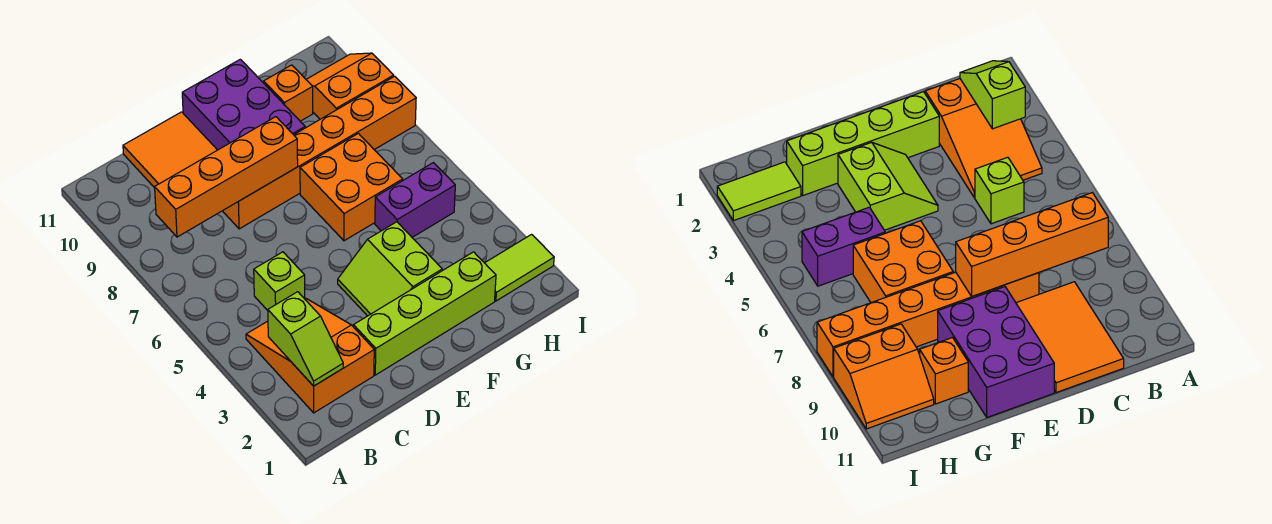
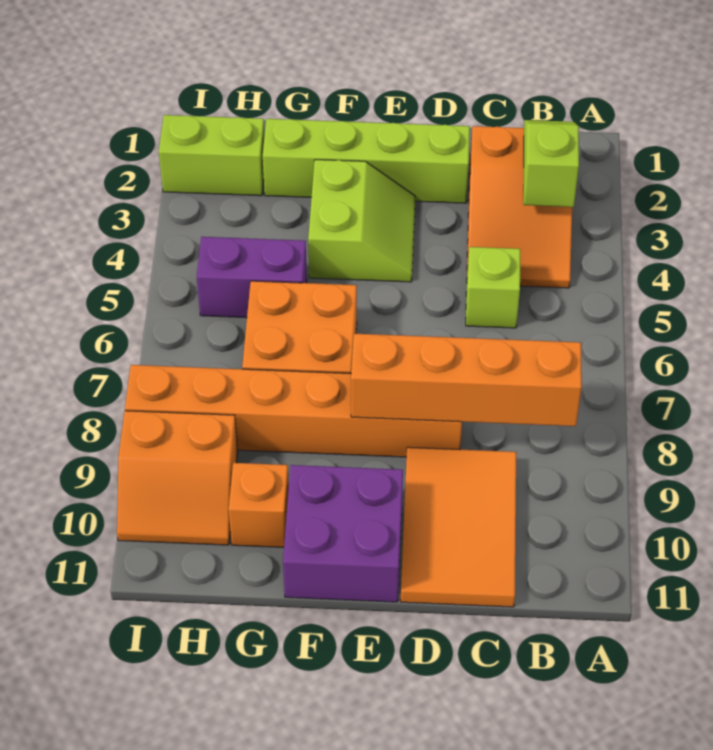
purple brick E9:F11 level 1 -> purple brick E10:F11 level 1
lime tile H2:I2 level 1 -> lime brick H2:I2 level 1

